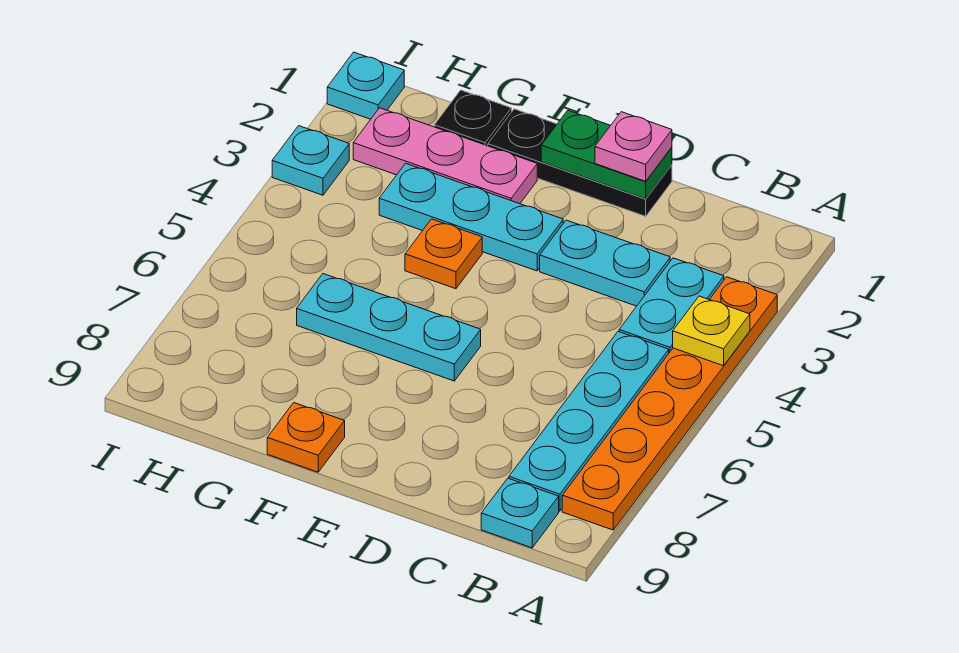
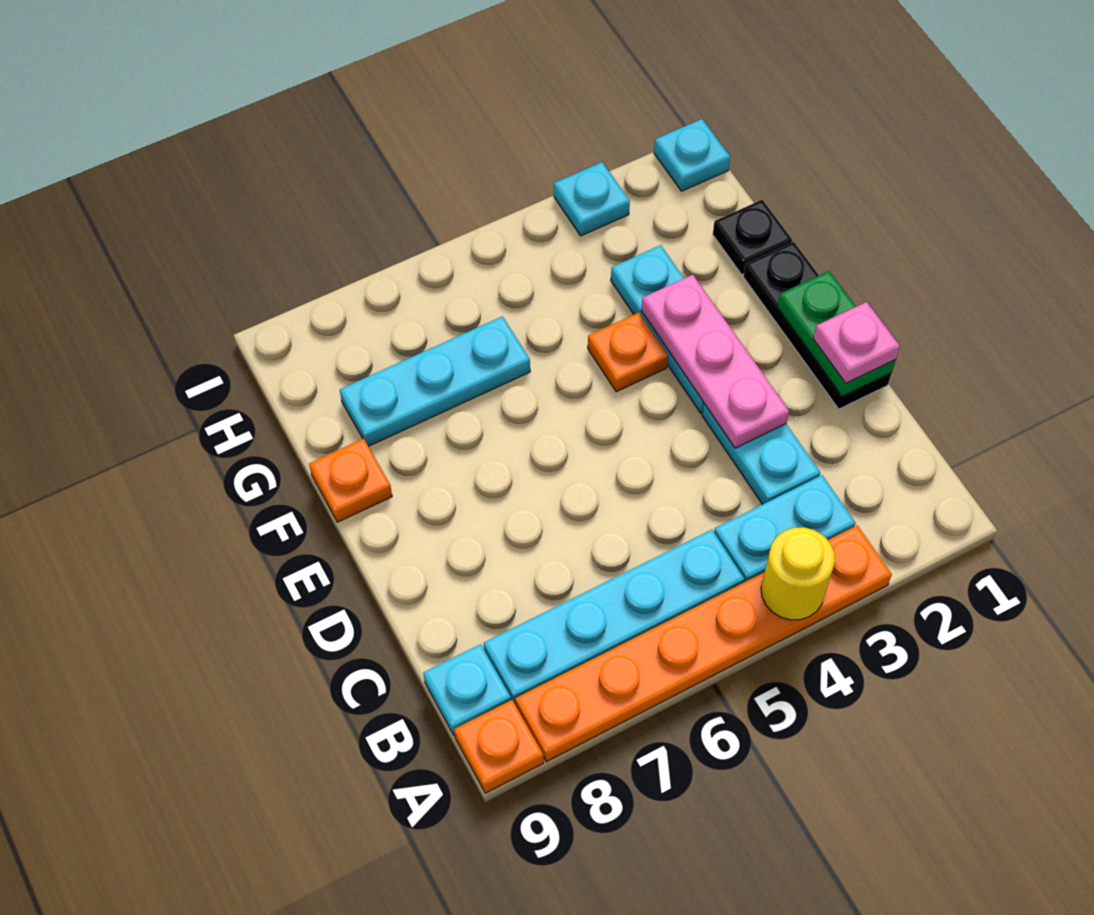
yellow plate A4 level 2 -> yellow round brick A4 level 2
none -> orange plate A9 level 1
cyan plate E6:G6 level 1 -> cyan plate G6:G8 level 1
pink plate F2:H2 level 1 -> pink plate D3:F3 level 2

